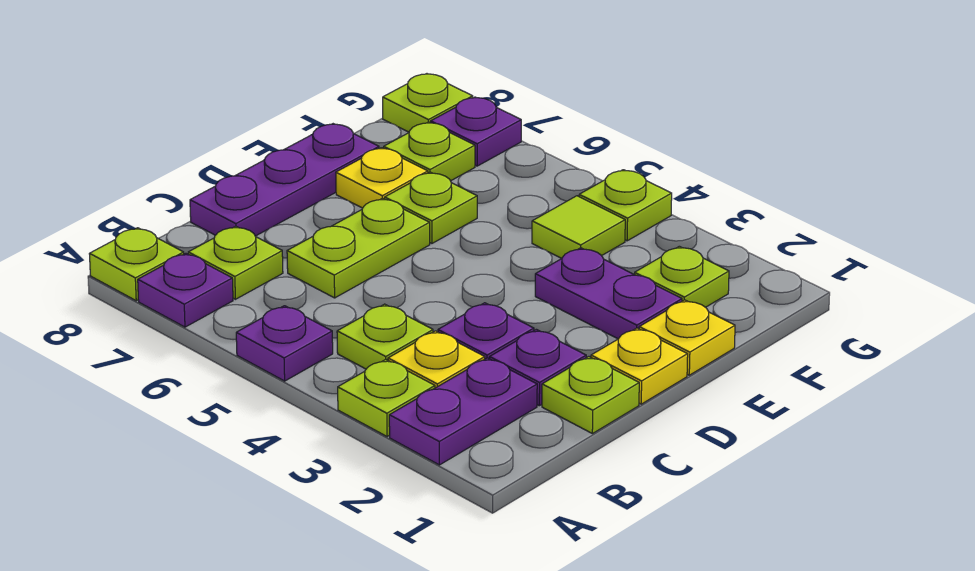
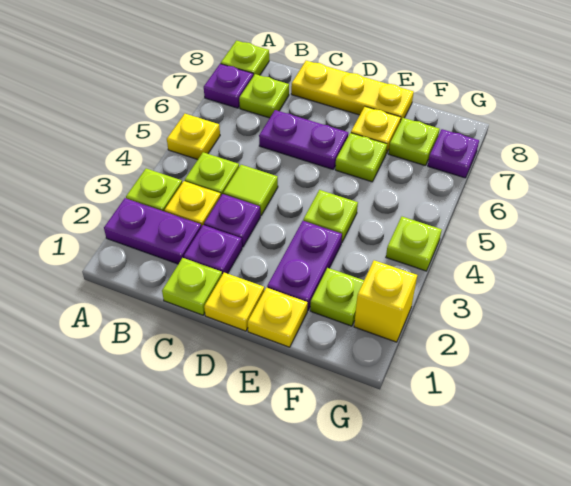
purple plate A5 level 1 -> yellow plate A5 level 1
lime plate C6:D6 level 1 -> purple plate C6:D6 level 1
purple plate C8:E8 level 1 -> yellow plate C8:E8 level 1
lime tile F4 level 1 -> lime tile C4 level 1
none -> yellow brick G2 level 1
lime plate G8 level 1 -> lime plate E4 level 1

